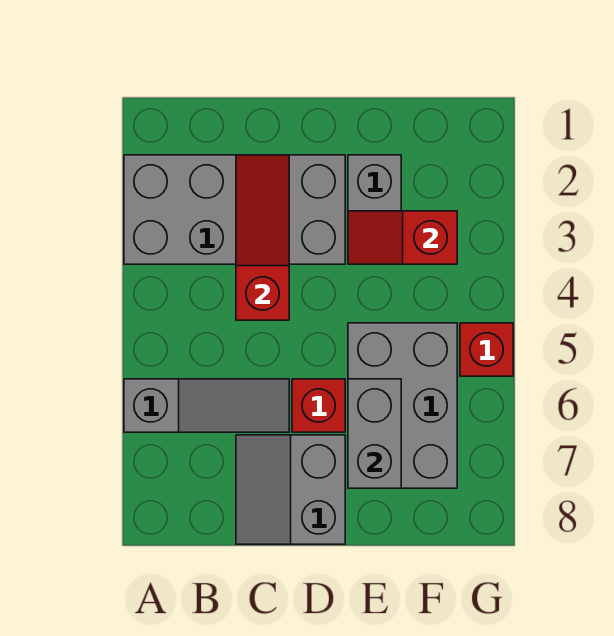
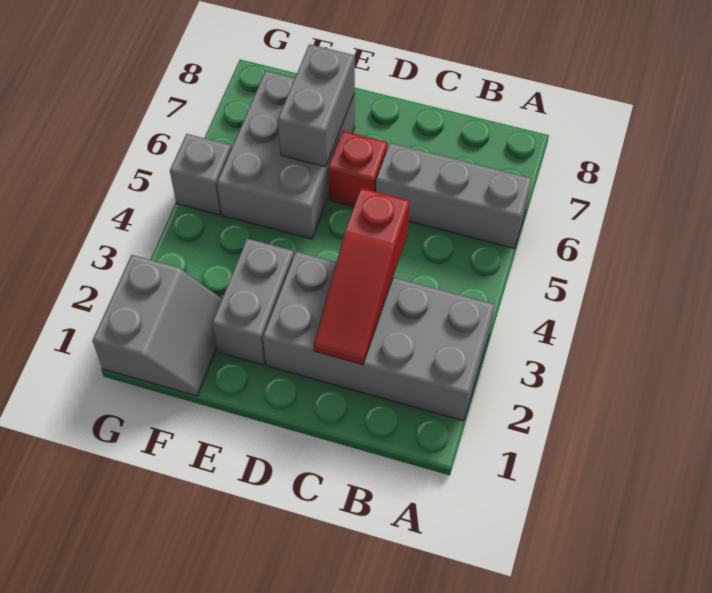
grey slope A6:C6 level 1 top A -> grey brick A6:C6 level 1
grey slope C7:D8 level 1 top D -> grey slope F1:G2 level 1 top G
red slope E3:F3 level 2 top F -> none
red brick G5 level 1 -> grey brick G5 level 1

